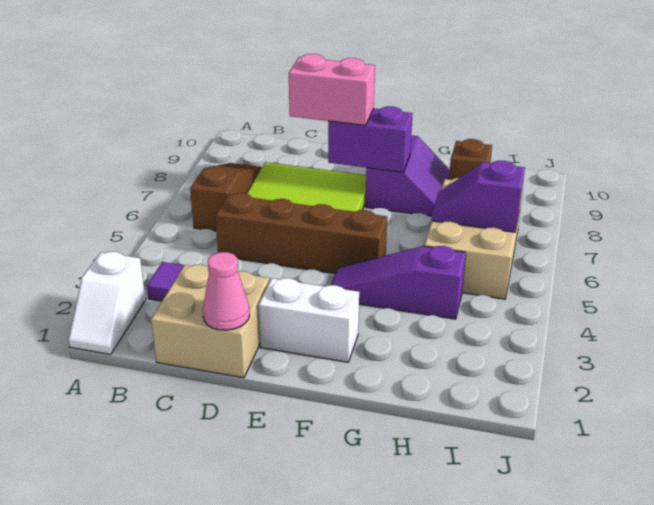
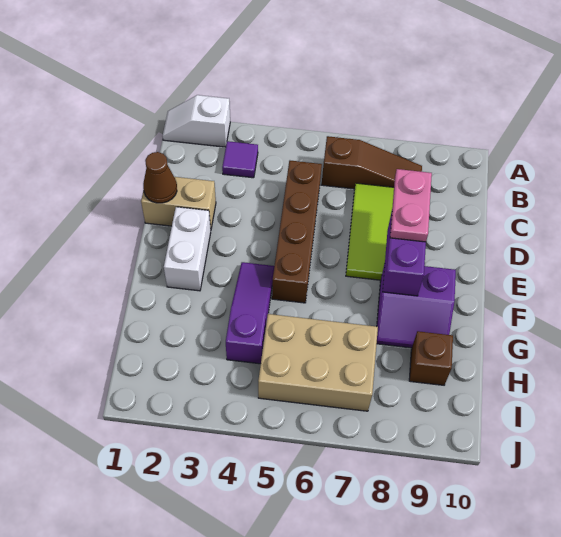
tan brick C1:D2 level 1 -> tan brick D1:D2 level 1
pink cone D1 level 2 -> brown cone D1 level 2
pink brick D8:E8 level 3 -> pink plate D8:E8 level 3
purple slope H6:I6 level 2 top I -> none

